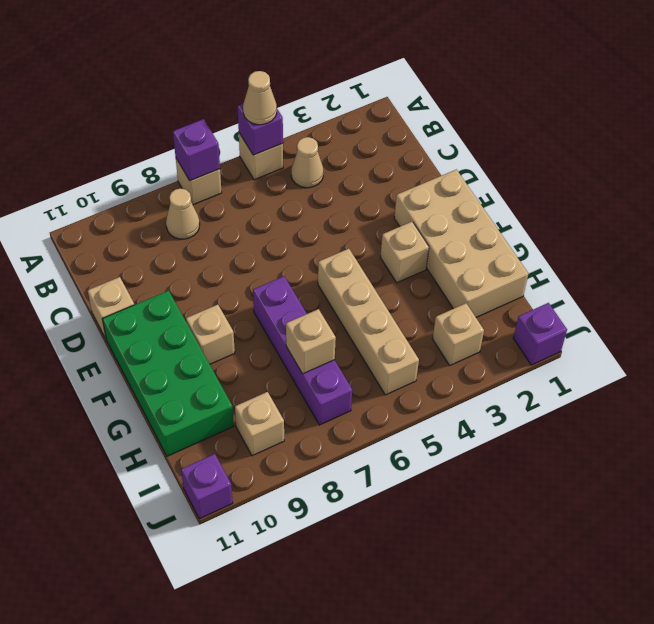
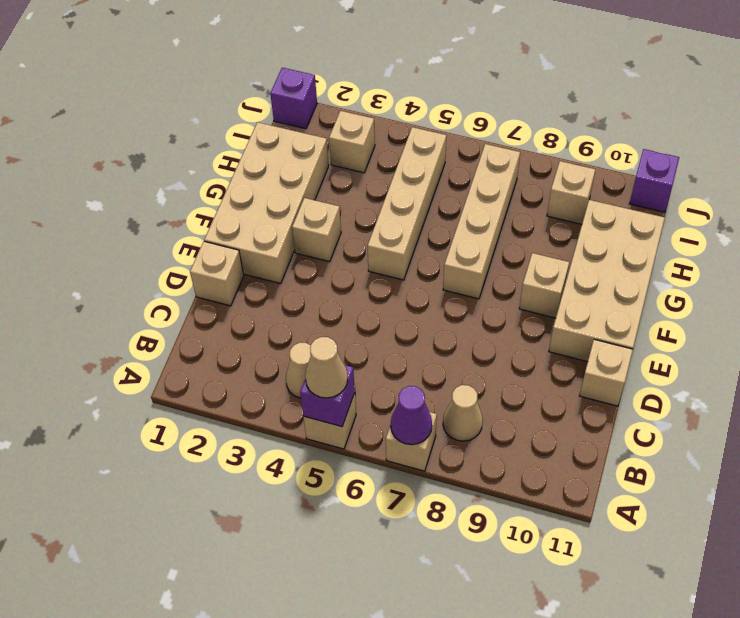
purple brick A7 level 2 -> purple cone A7 level 2
green brick E10:H11 level 1 -> tan brick E10:H11 level 1
purple brick F7:I7 level 1 -> tan brick F7:I7 level 1
tan brick H7 level 2 -> tan brick D1 level 1

